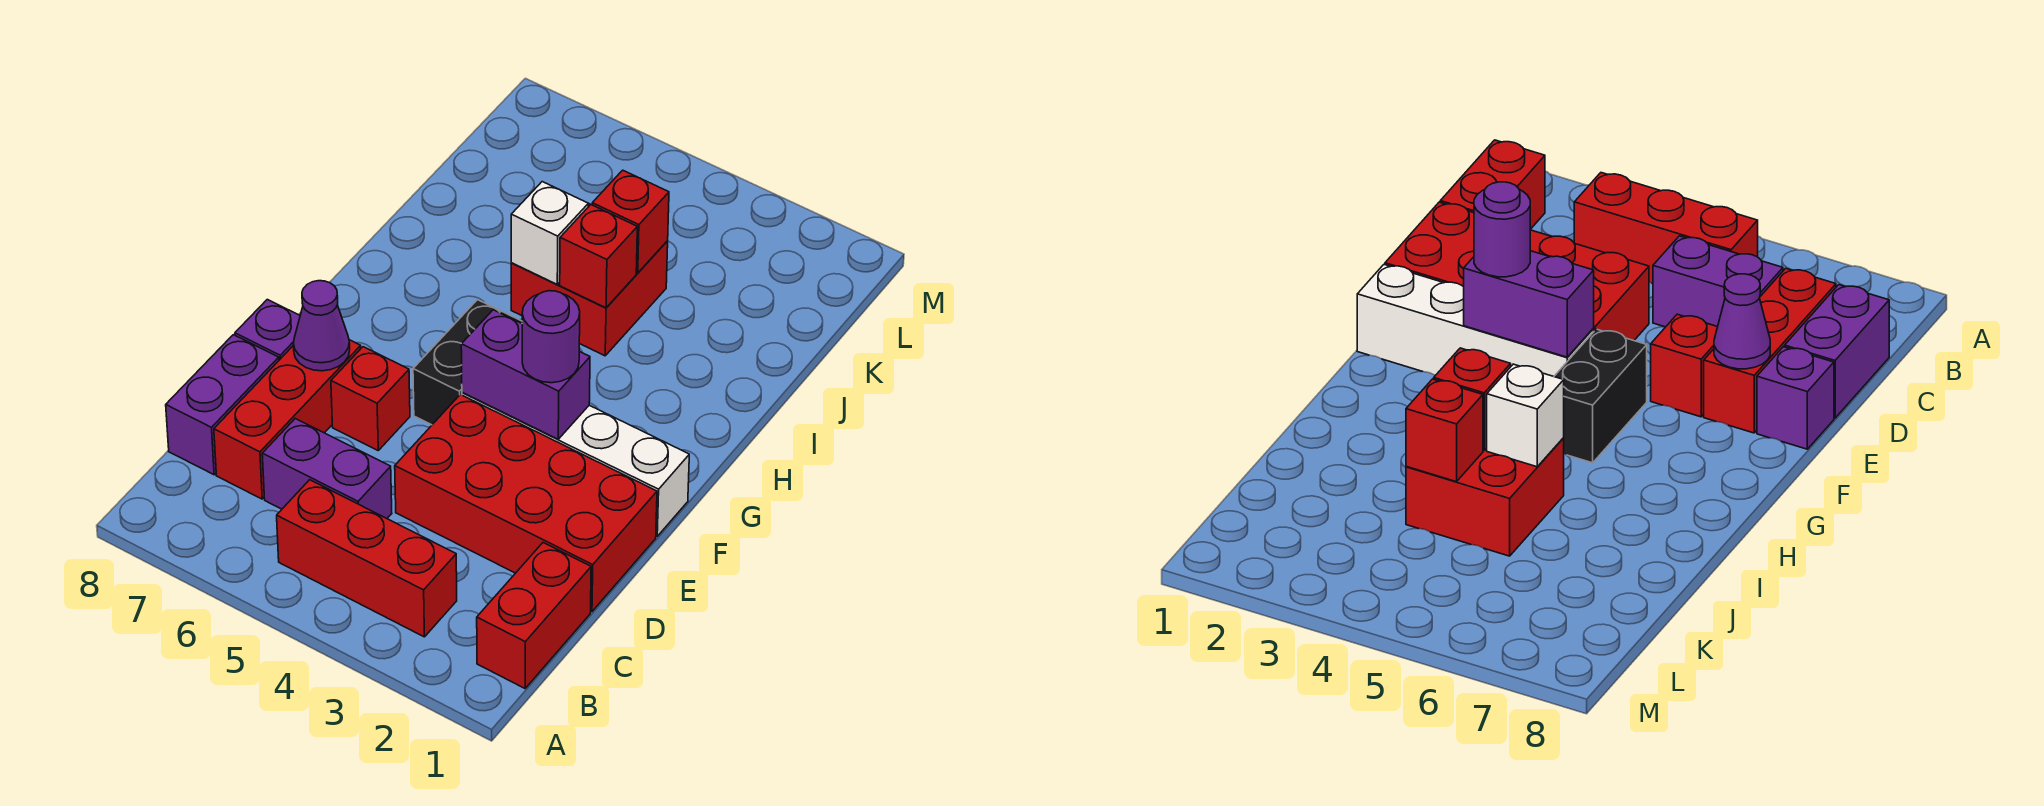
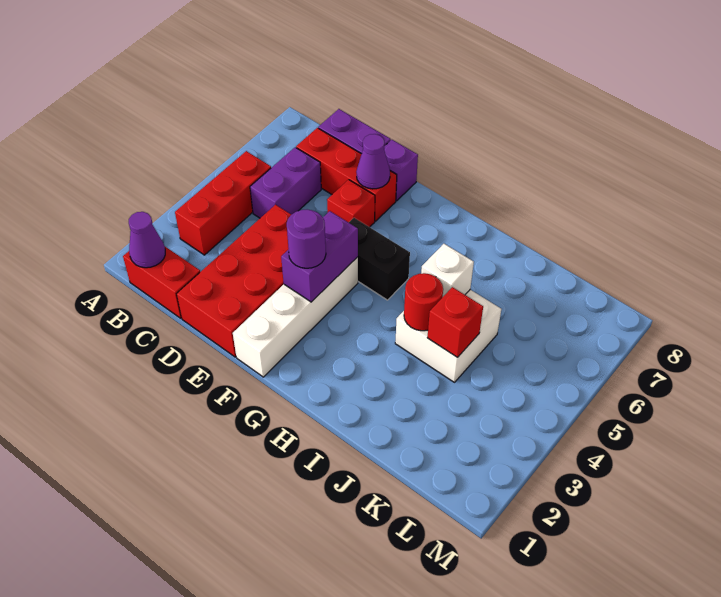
none -> purple cone B1 level 2
red brick I4:J5 level 1 -> white brick I4:J5 level 1
red brick I4 level 2 -> red round brick I4 level 2

